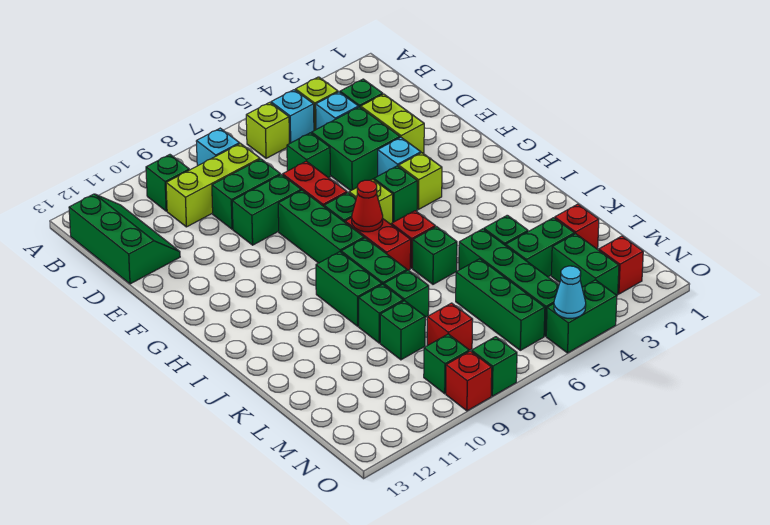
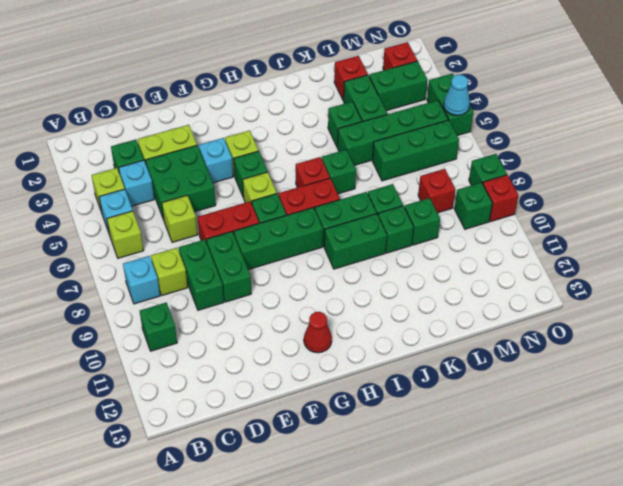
green slope B12:D13 level 1 top 13 -> none
lime brick C8:C10 level 1 -> lime brick C8 level 1
green brick D6 level 1 -> lime brick D6 level 1
red cone H7 level 2 -> red cone G12 level 1

